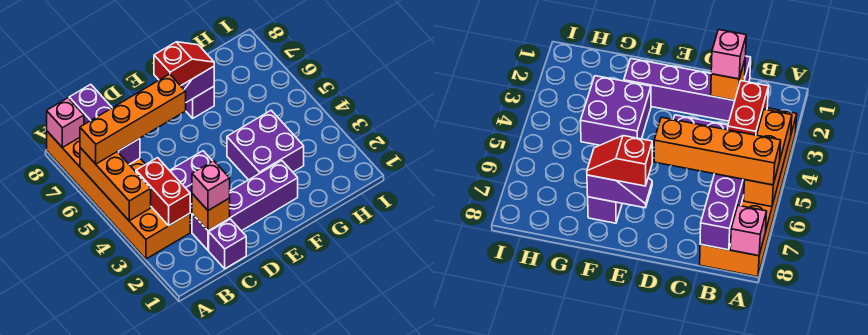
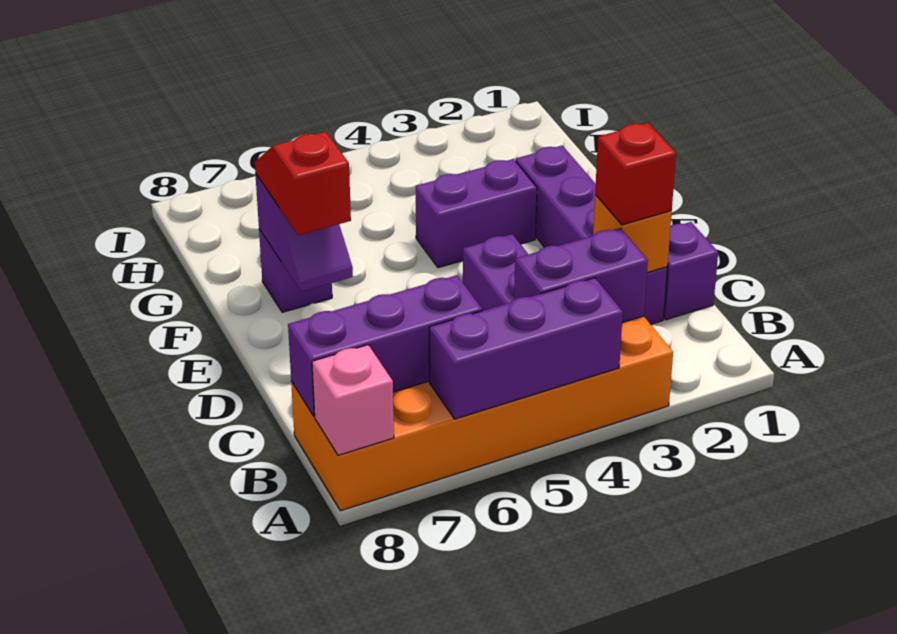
orange brick A4:A6 level 2 -> purple brick A4:A6 level 2
orange brick A6:D6 level 3 -> none
red brick B3:B4 level 2 -> purple brick B3:B4 level 2
pink brick C2 level 3 -> red brick C2 level 3
purple brick F3:G4 level 1 -> purple brick F3:F4 level 1

